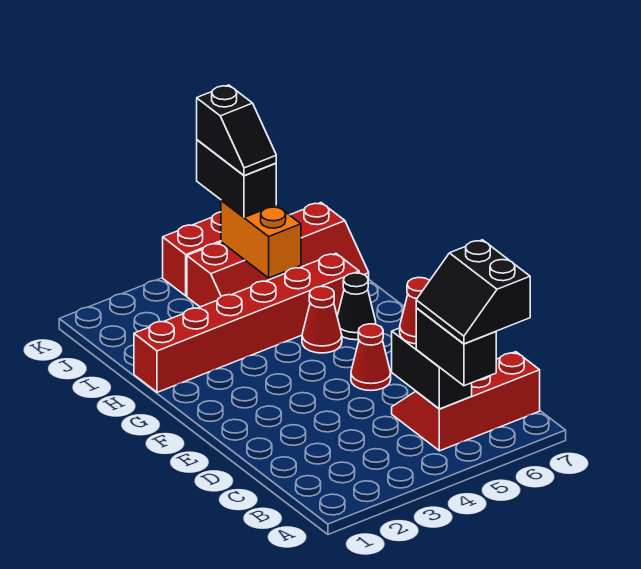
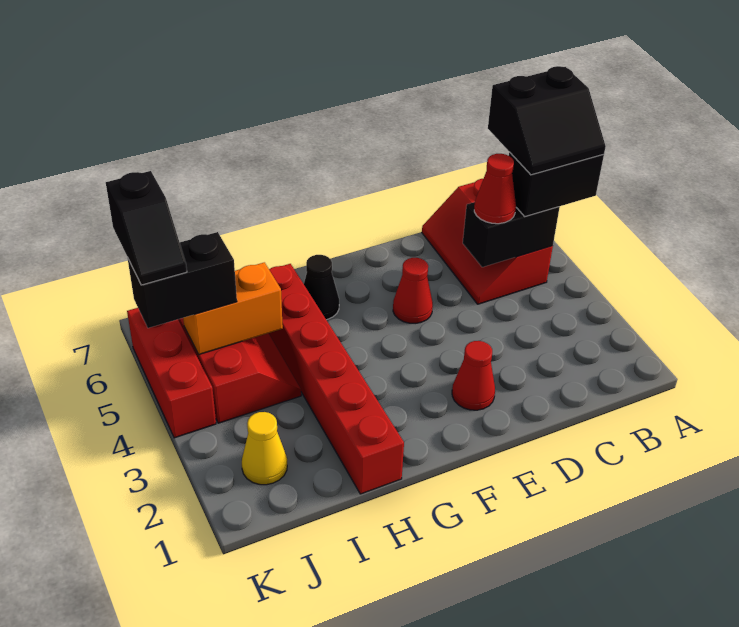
red cone G5 level 1 -> red cone E2 level 1
none -> yellow cone J2 level 1
black slope J5:K5 level 4 top K -> black slope K5:K6 level 4 top 6

